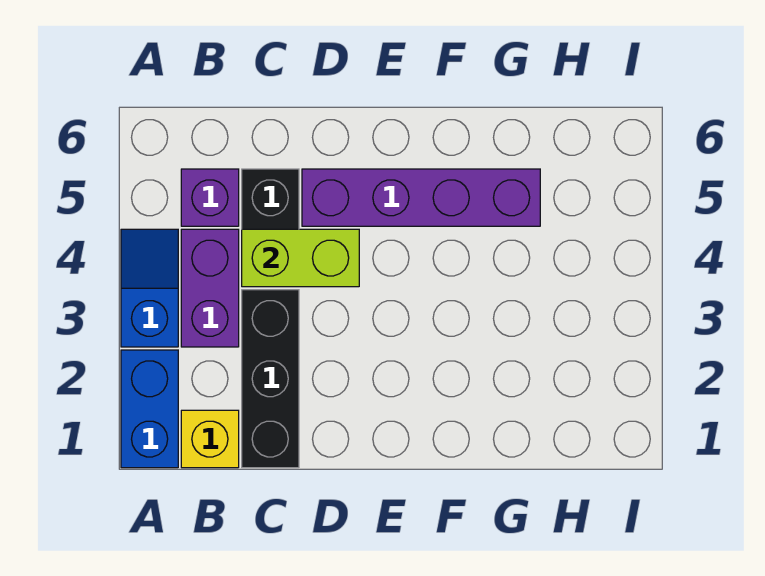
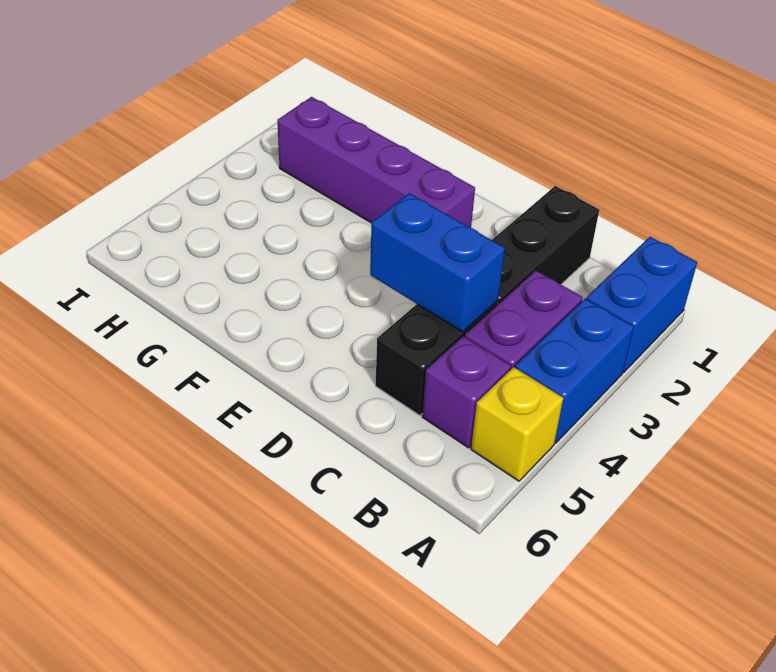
blue slope A3:A4 level 1 top 3 -> blue brick A3:A4 level 1
yellow brick B1 level 1 -> yellow brick A5 level 1
lime brick C4:D4 level 2 -> blue brick C4:D4 level 2
purple brick D5:G5 level 1 -> purple brick E2:H2 level 1

